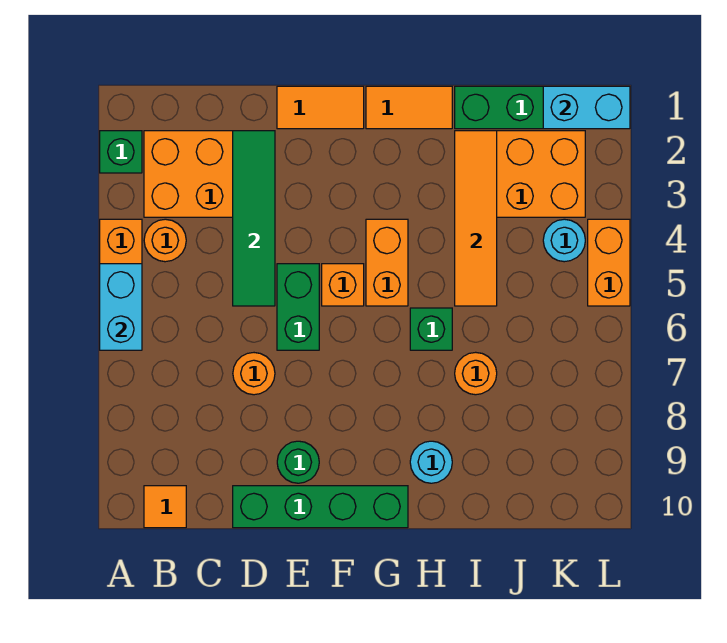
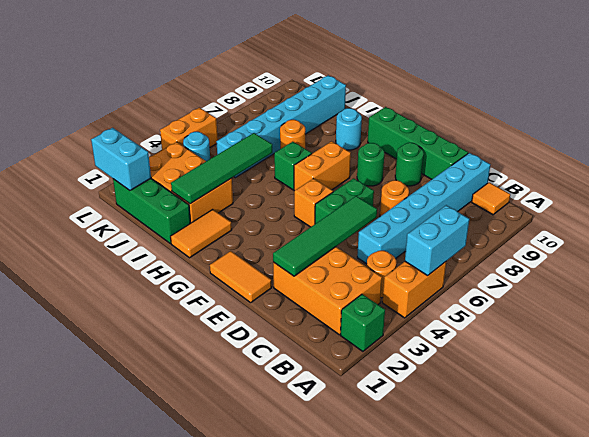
none -> cyan brick C5:C10 level 1
none -> green round brick F8 level 1
orange tile G1:H1 level 1 -> orange tile H1:H2 level 1
orange brick G4:G5 level 1 -> orange brick G6:G7 level 1
orange tile I2:I5 level 2 -> green tile I2:I5 level 2
none -> cyan brick J5:J10 level 1

